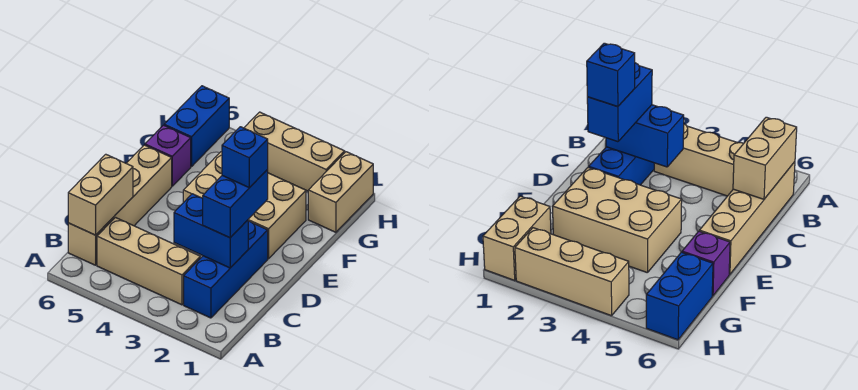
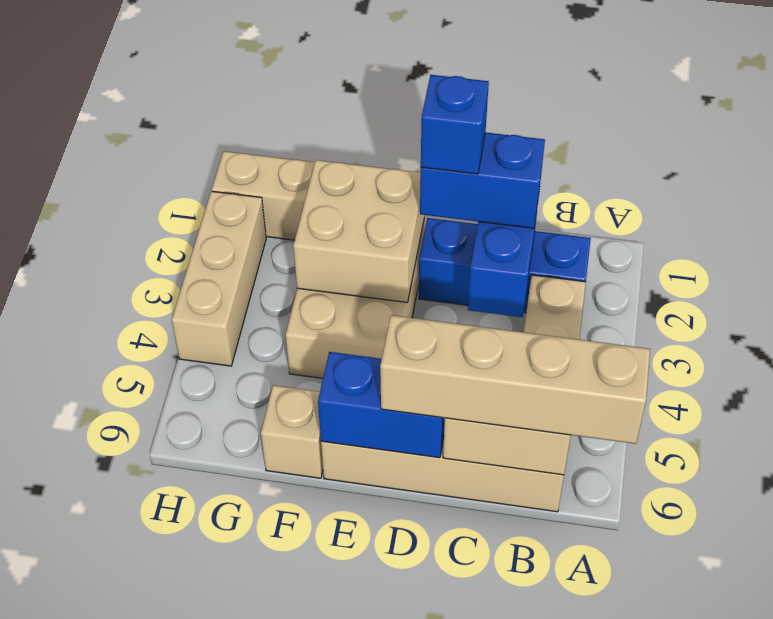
none -> tan brick A6:D6 level 3
none -> tan brick E2:F3 level 2
purple brick F6 level 1 -> tan brick F6 level 1
blue brick G6:H6 level 1 -> blue brick D6:E6 level 2

